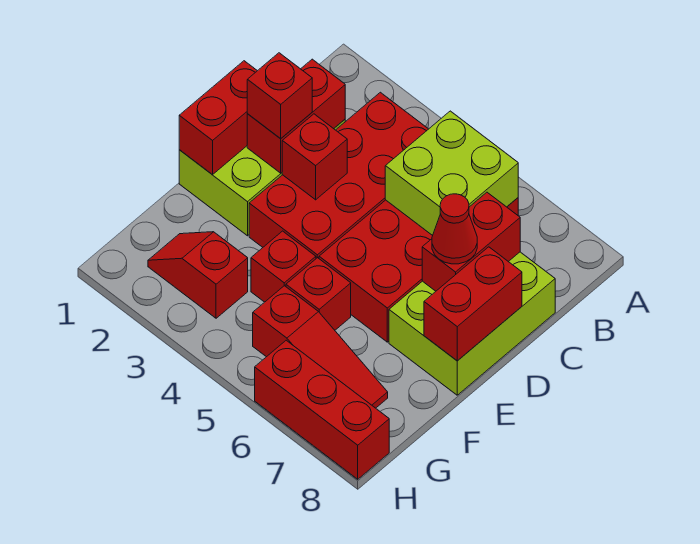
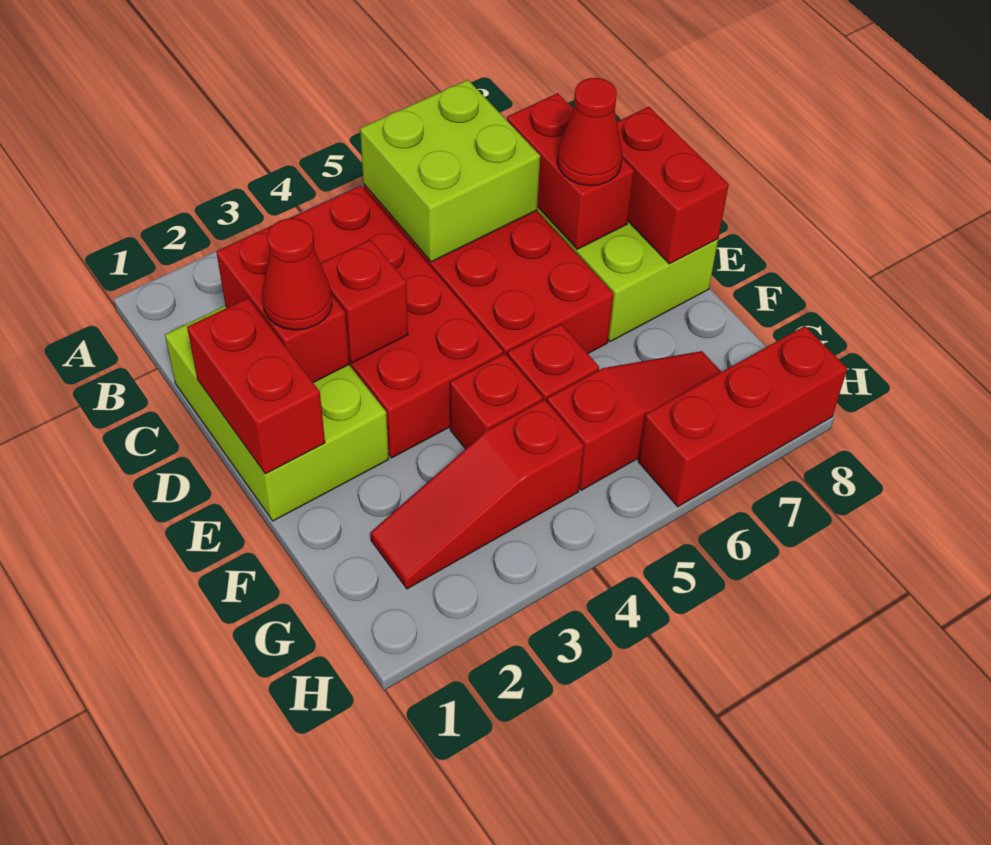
red brick D2 level 3 -> red cone D2 level 3
red slope G2:G3 level 1 top 3 -> red slope G2:G4 level 1 top 4

